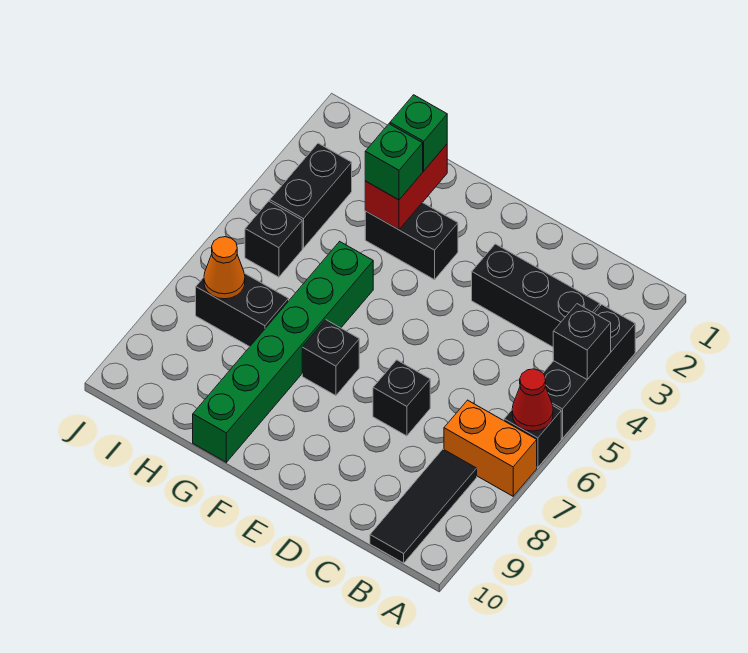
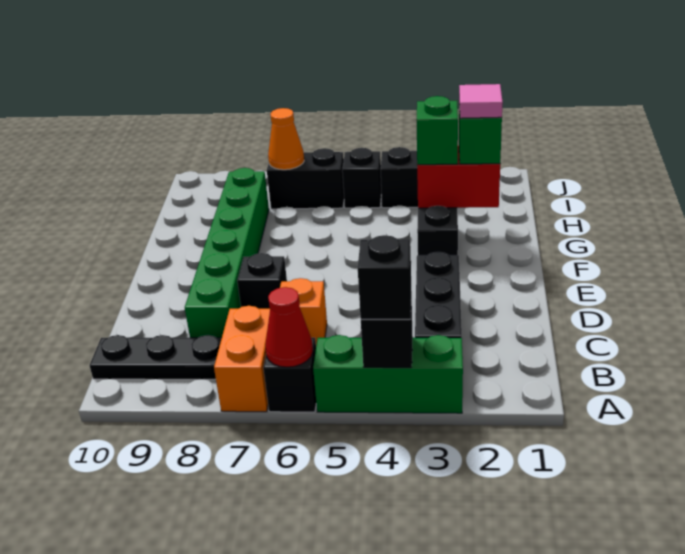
black brick A3:A5 level 1 -> green brick A3:A5 level 1
black tile B8:B10 level 1 -> black plate B8:B10 level 1
none -> orange brick C6 level 1
black brick F7 level 1 -> black brick A4 level 3
none -> pink tile G2 level 4
green brick G5:G10 level 1 -> green brick C8:H8 level 1
black brick H7:I7 level 1 -> black brick I6:I7 level 1

